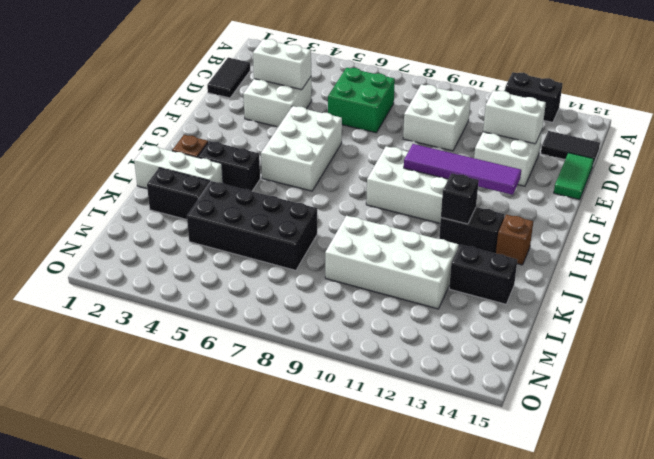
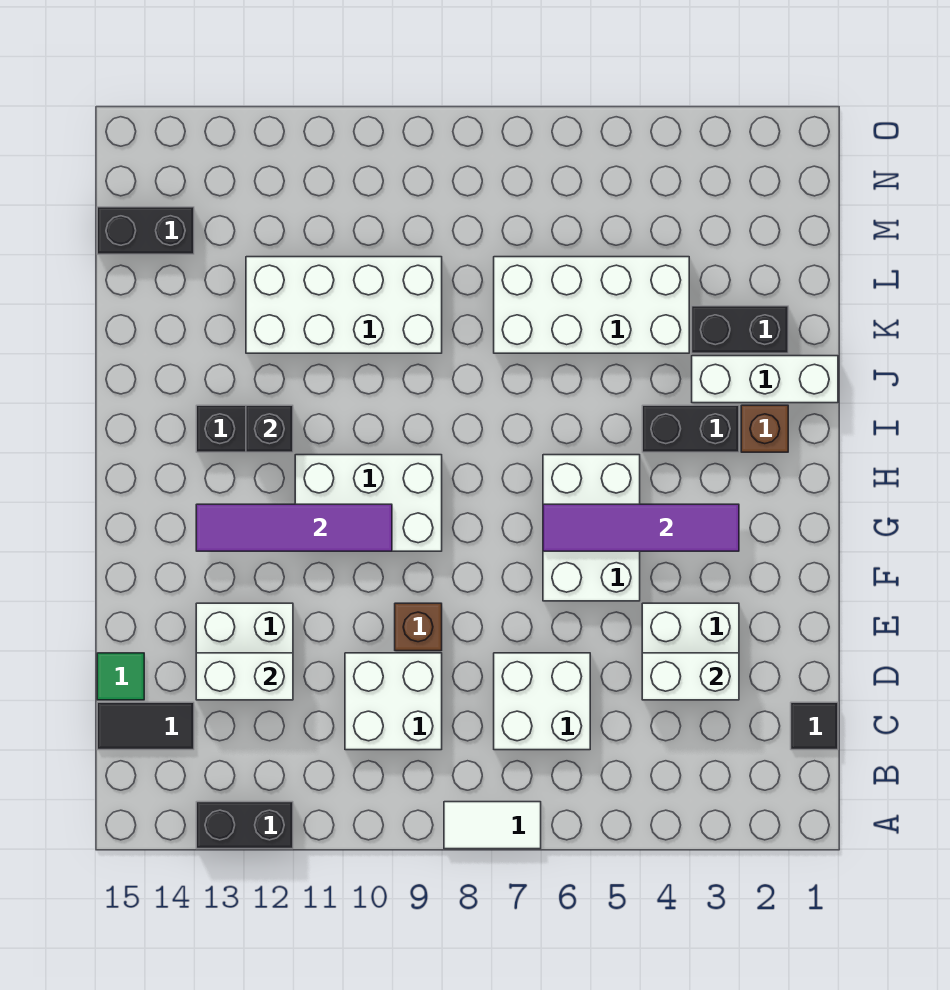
none -> white tile A7:A8 level 1
black tile C1:D1 level 1 -> black tile C1 level 1
green brick C6:D7 level 1 -> white brick C6:D7 level 1
green tile D15:E15 level 1 -> green tile D15 level 1
none -> purple tile G3:G6 level 2
brown brick I14 level 1 -> brown brick E9 level 1
black brick K4:L7 level 1 -> white brick K4:L7 level 1
black brick K13:K14 level 1 -> black brick M14:M15 level 1

